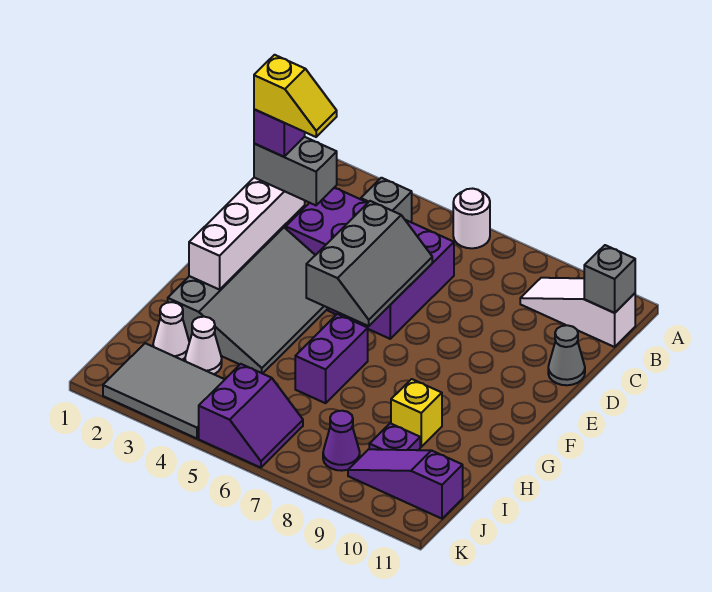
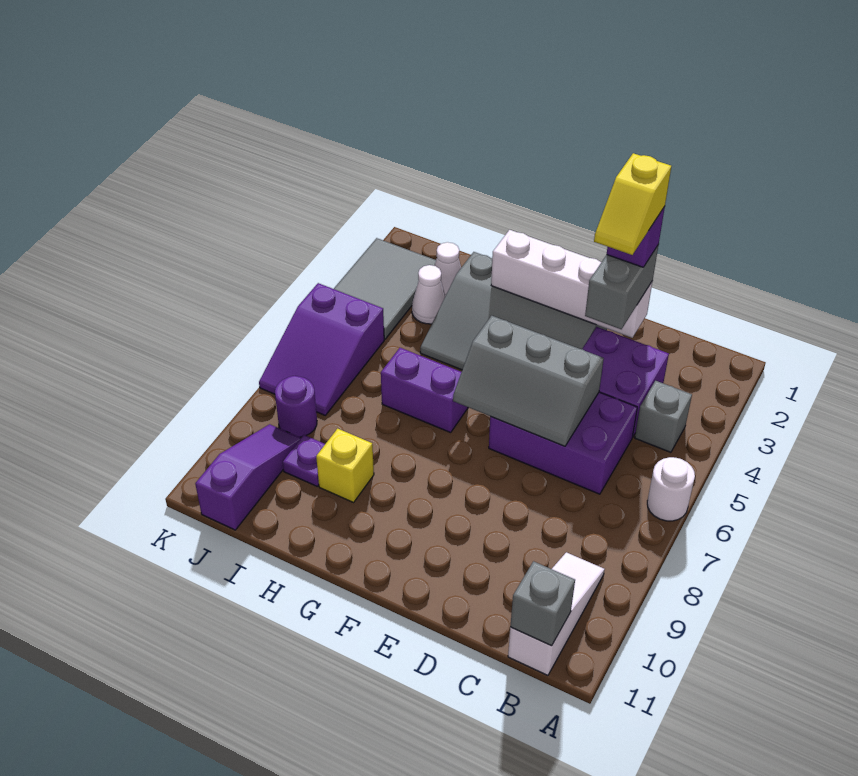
grey cone D11 level 1 -> none
purple slope J5:K6 level 1 top 5 -> purple slope J5:K7 level 1 top 5
purple cone J8 level 1 -> purple round brick J8 level 1

